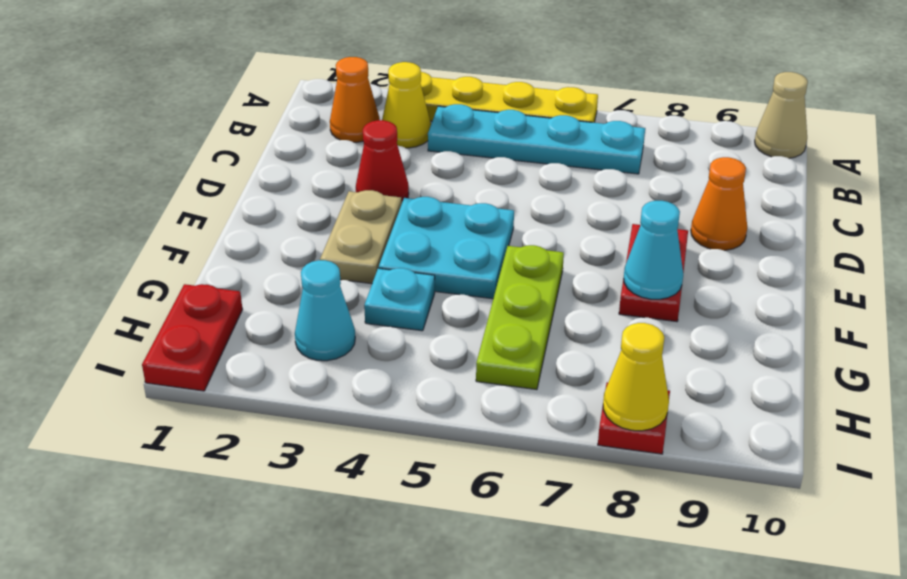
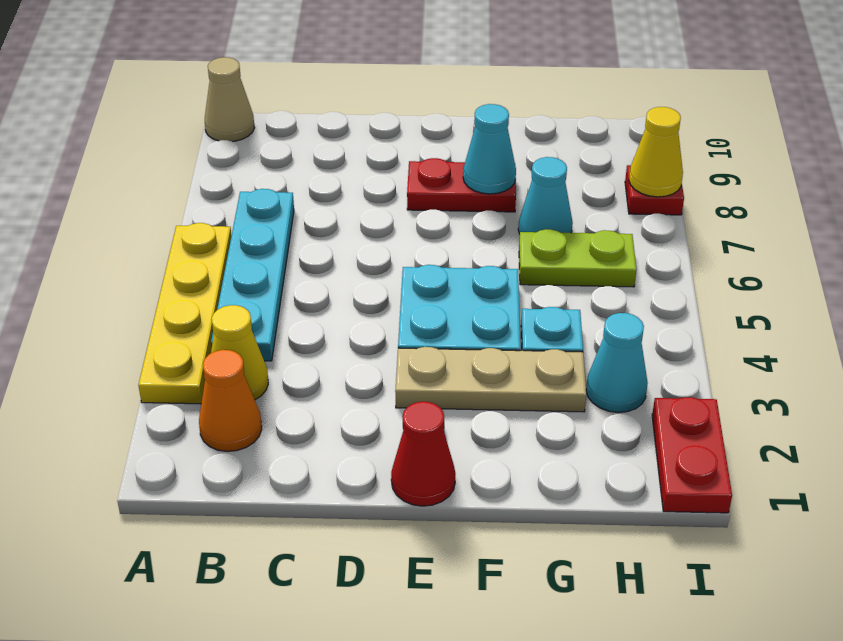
red cone D3 level 1 -> red cone E1 level 1
orange cone D9 level 1 -> none
tan plate E3:F3 level 1 -> tan plate E3:G3 level 1
lime plate F6:H6 level 1 -> lime plate G6:H6 level 1
none -> cyan cone G7 level 1
red plate H1:I1 level 1 -> red plate I1:I2 level 1

